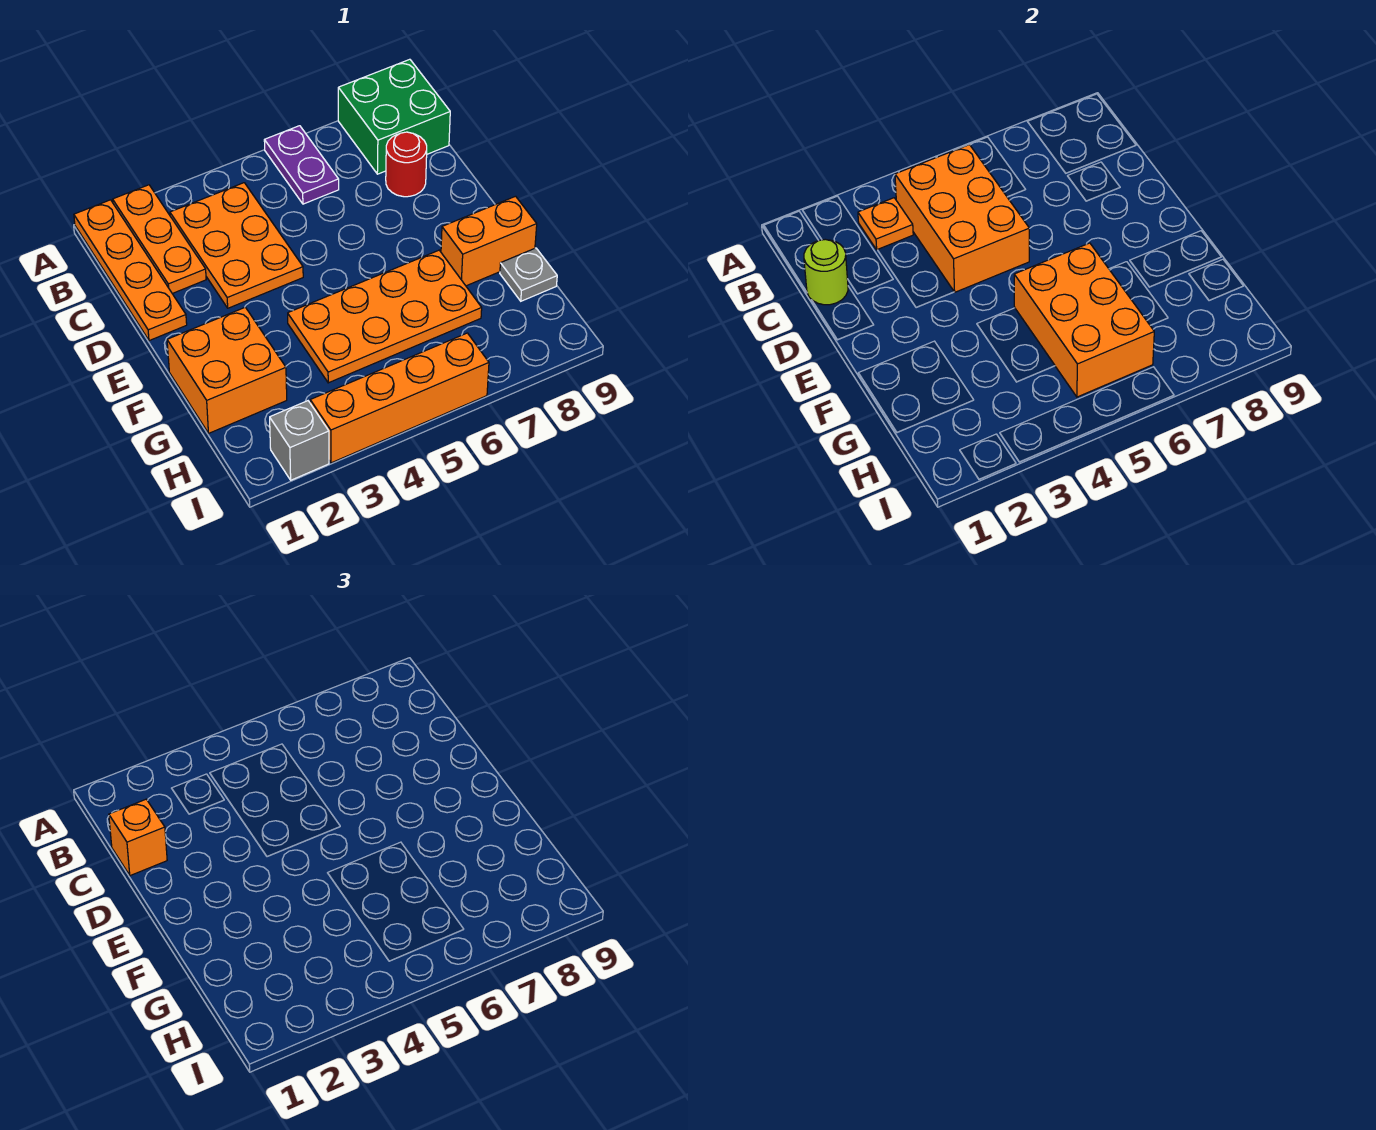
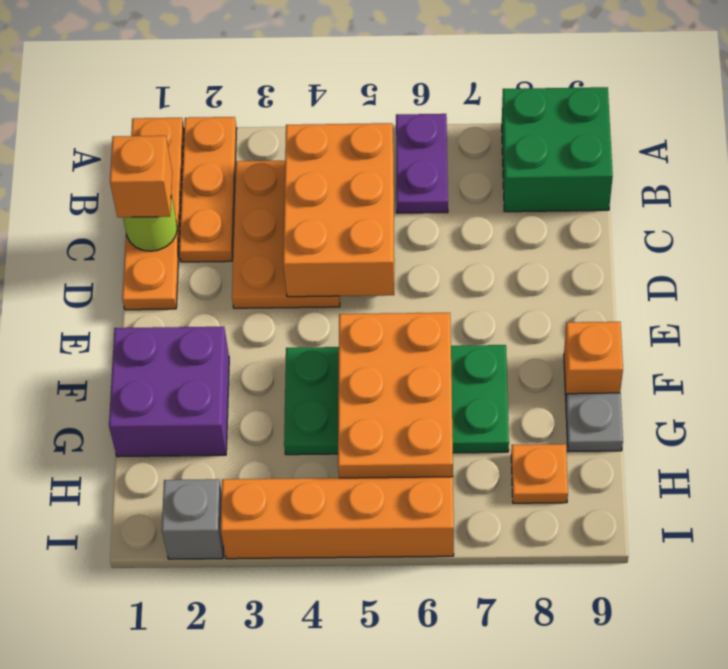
orange plate B3 level 2 -> orange plate H8 level 1
red round brick C8 level 1 -> none
orange brick F1:G2 level 1 -> purple brick F1:G2 level 1
orange plate F4:G7 level 1 -> green plate F4:G7 level 1
orange brick F8:F9 level 1 -> orange brick F9 level 1

